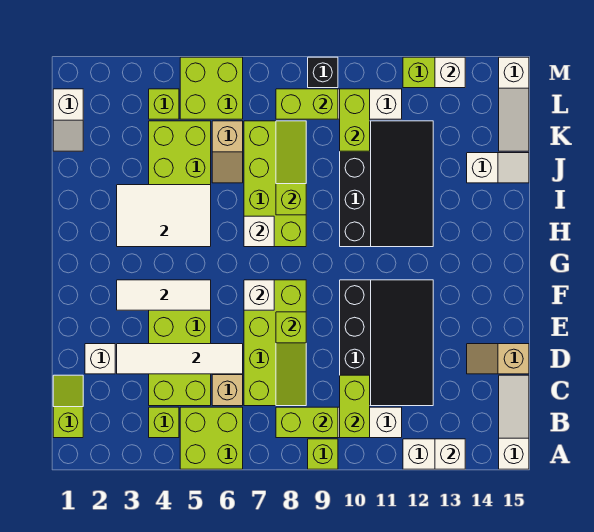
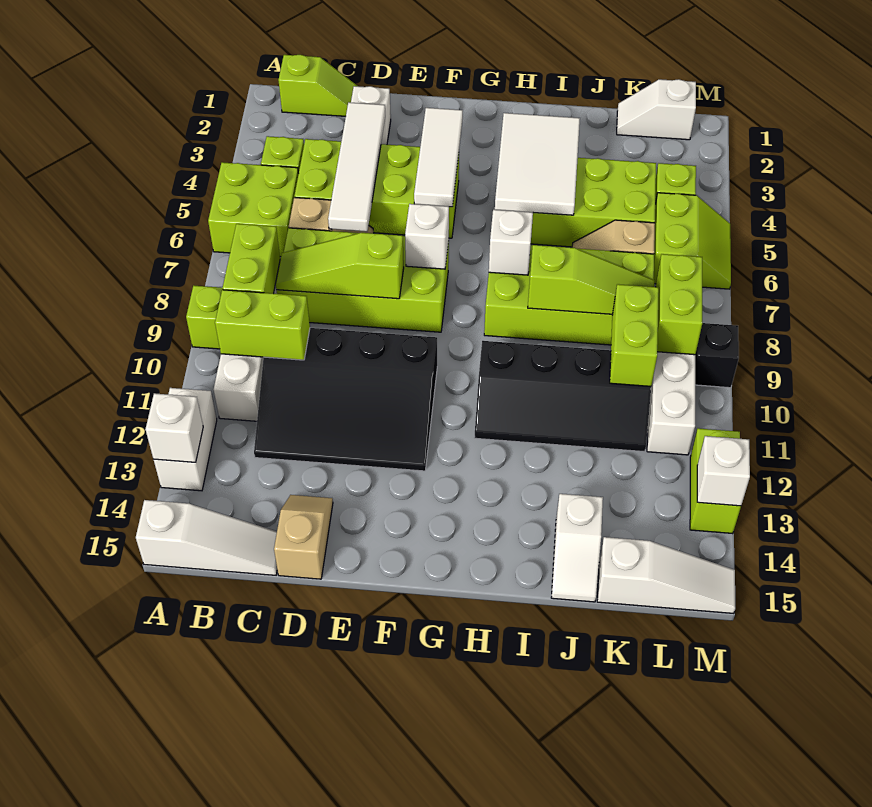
black slope H10:K12 level 1 top 10 -> black slope H10:K11 level 1 top 10
lime brick K10:L10 level 2 -> lime brick K9:K10 level 2
white slope K15:M15 level 1 top M -> white slope K15:M15 level 1 top K
lime brick L5:M6 level 1 -> lime slope L5:M6 level 1 top L

